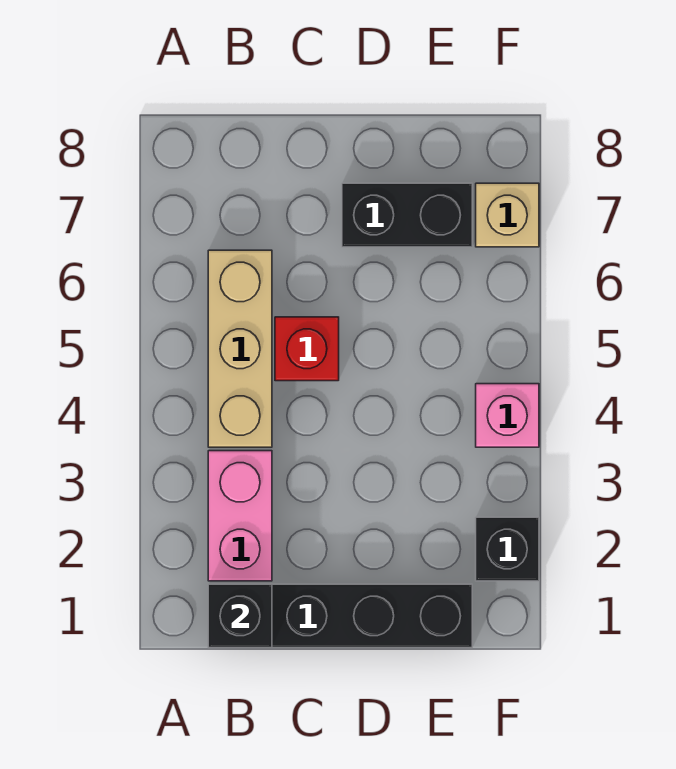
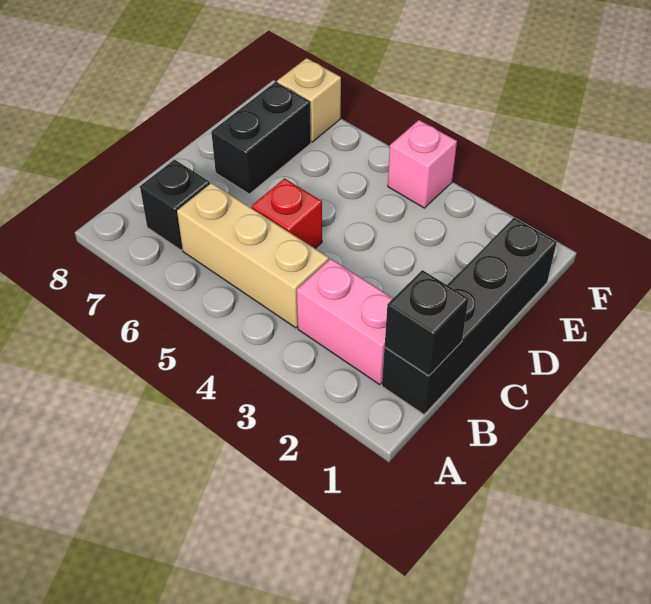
black brick F2 level 1 -> black brick B7 level 1

